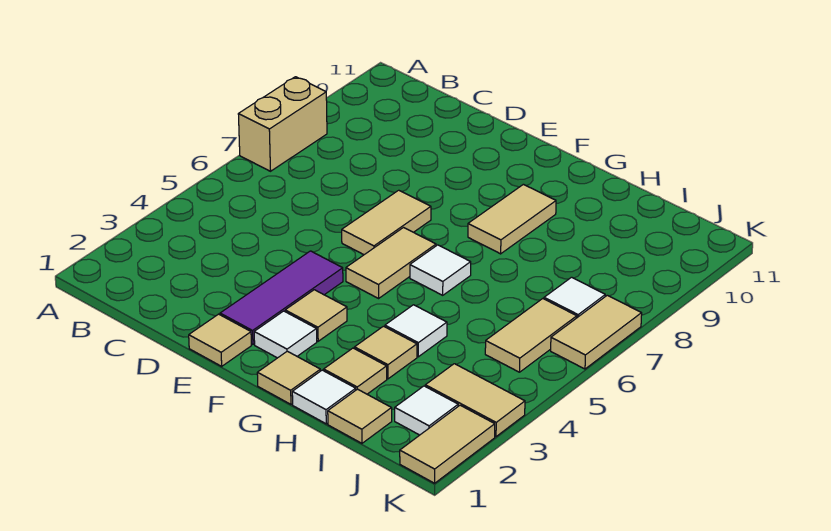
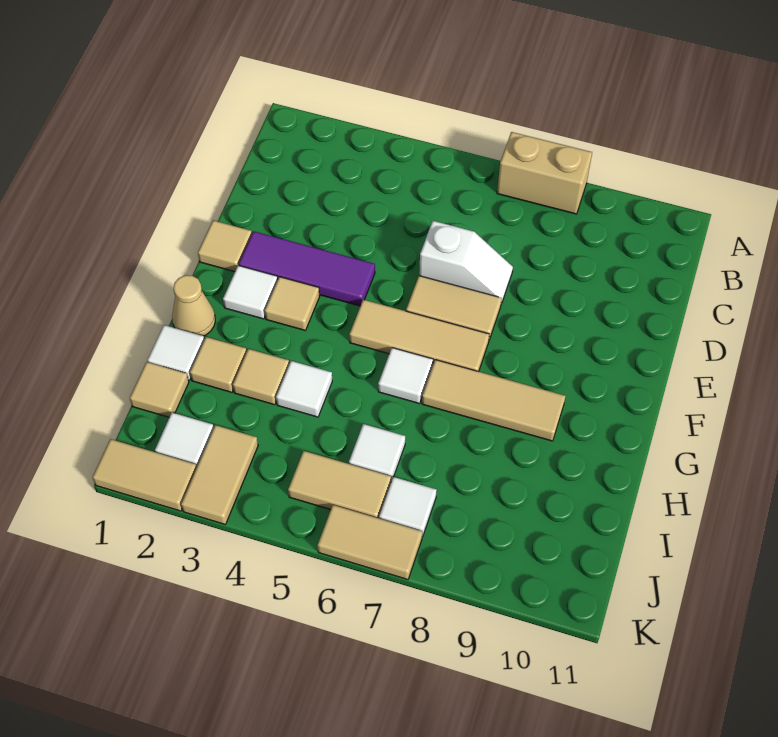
none -> white slope D6:D7 level 1 top 6
tan tile F5:F6 level 1 -> tan tile F5:F7 level 1
tan tile G1 level 1 -> tan cone G1 level 1
tan tile G8:G9 level 1 -> tan tile G7:G9 level 1
none -> white tile I6 level 1

